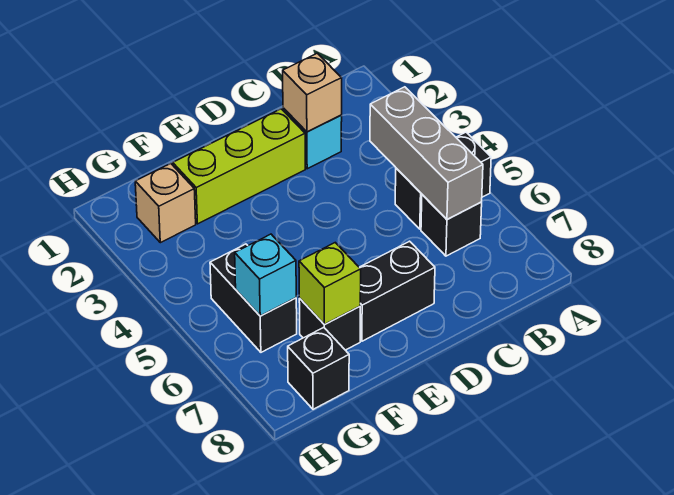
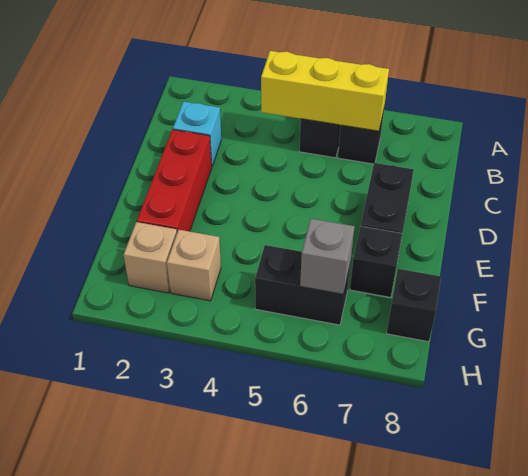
grey brick B4:B6 level 2 -> yellow brick B4:B6 level 2
tan brick C2 level 2 -> tan brick G3 level 1
lime brick D2:F2 level 1 -> red brick D2:F2 level 1
lime brick F7 level 2 -> none
cyan brick G6 level 2 -> grey brick G6 level 2

